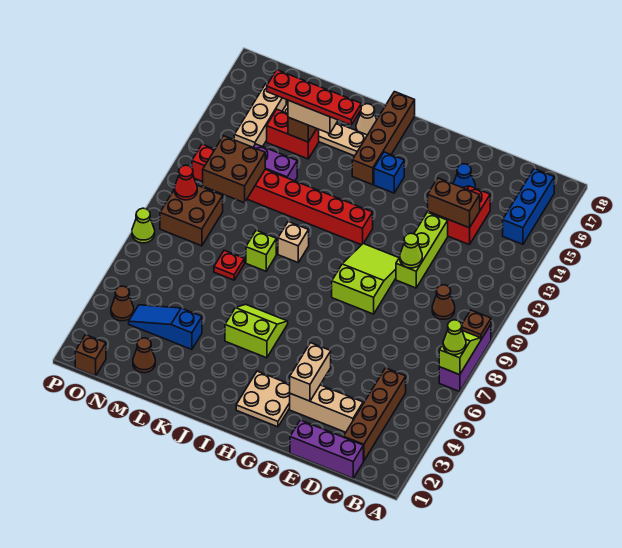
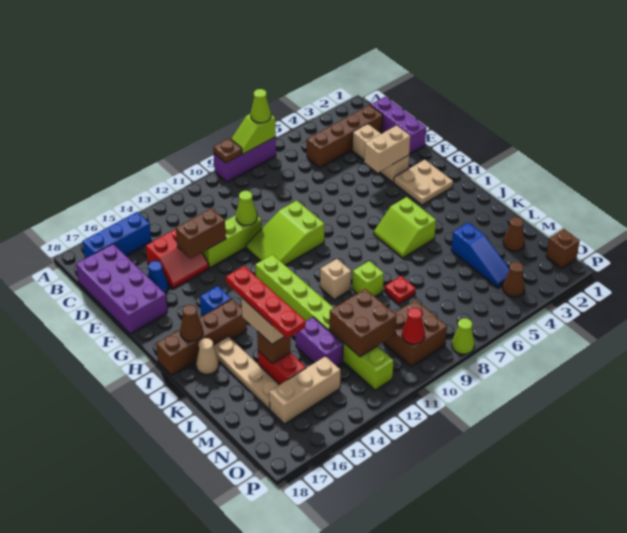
brown cone C10 level 1 -> brown cone I17 level 2
none -> purple brick C17:F18 level 1
brown brick D14:E14 level 2 -> brown brick E13:E14 level 2
red brick H12:O12 level 1 -> lime brick H12:O12 level 1

